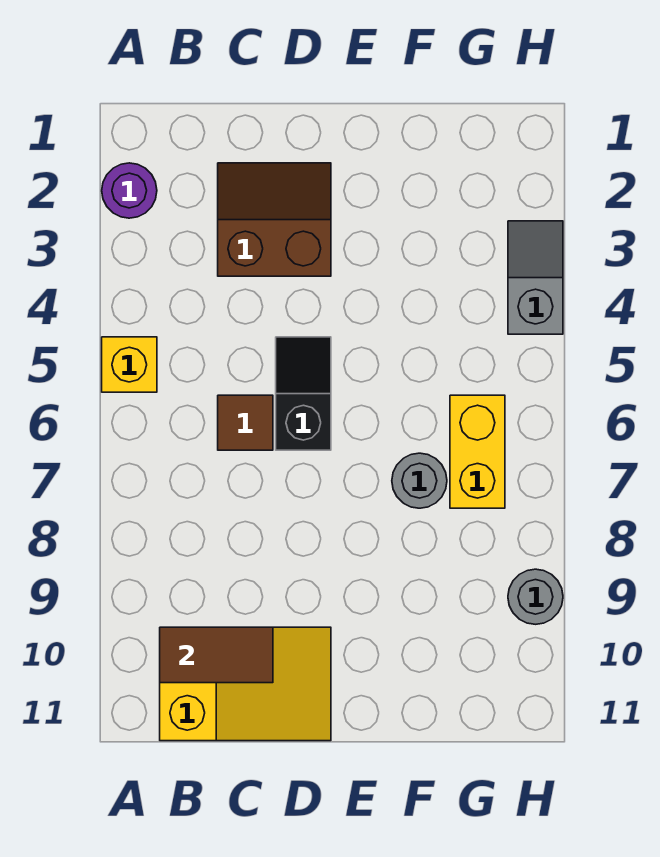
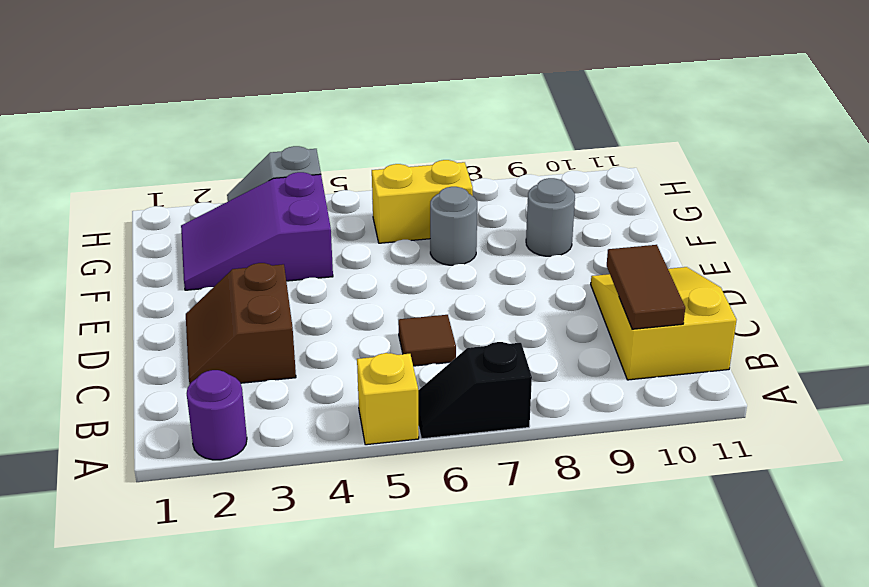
black slope D5:D6 level 1 top 6 -> black slope A6:A7 level 1 top 7
none -> purple slope F2:G4 level 1 top 4
grey round brick H9 level 1 -> grey round brick F9 level 1

